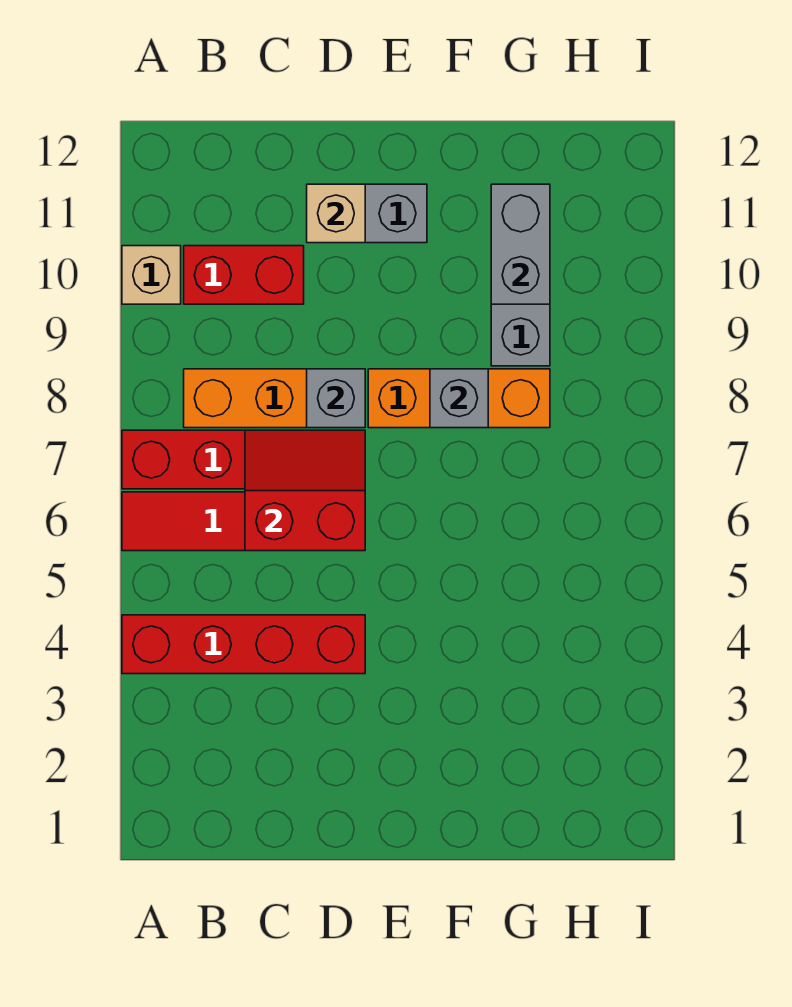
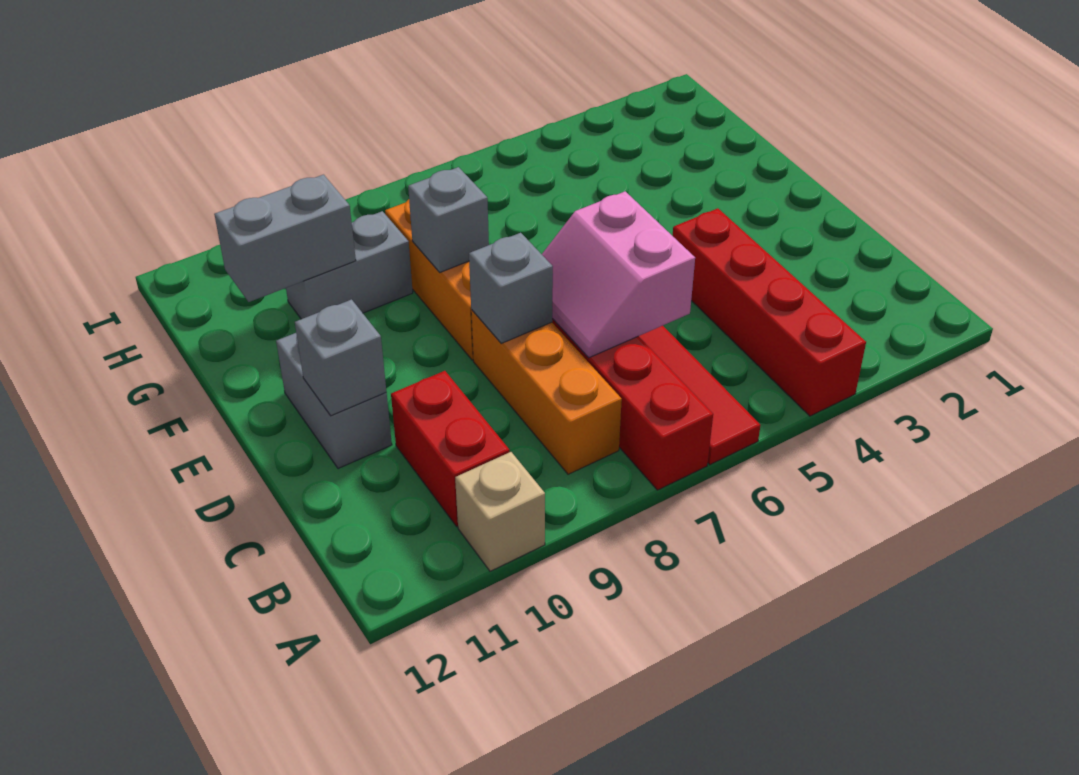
red slope C6:D7 level 2 top 6 -> pink slope C6:D7 level 2 top 6
tan brick D11 level 2 -> grey brick D11 level 2

